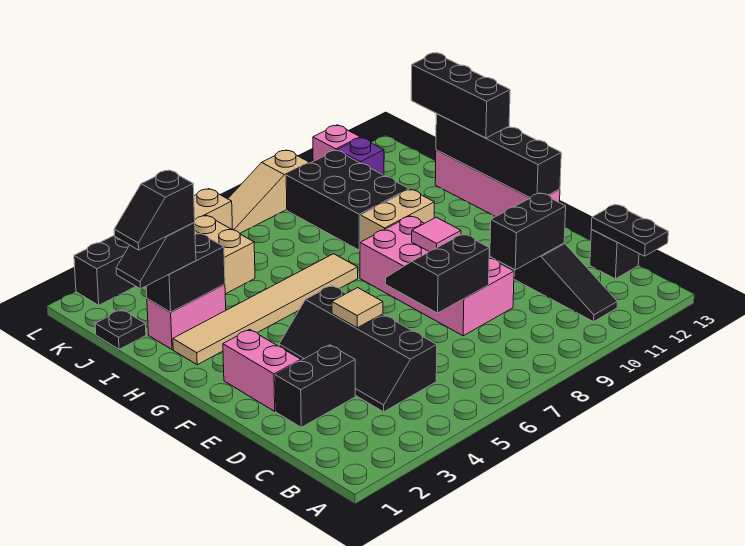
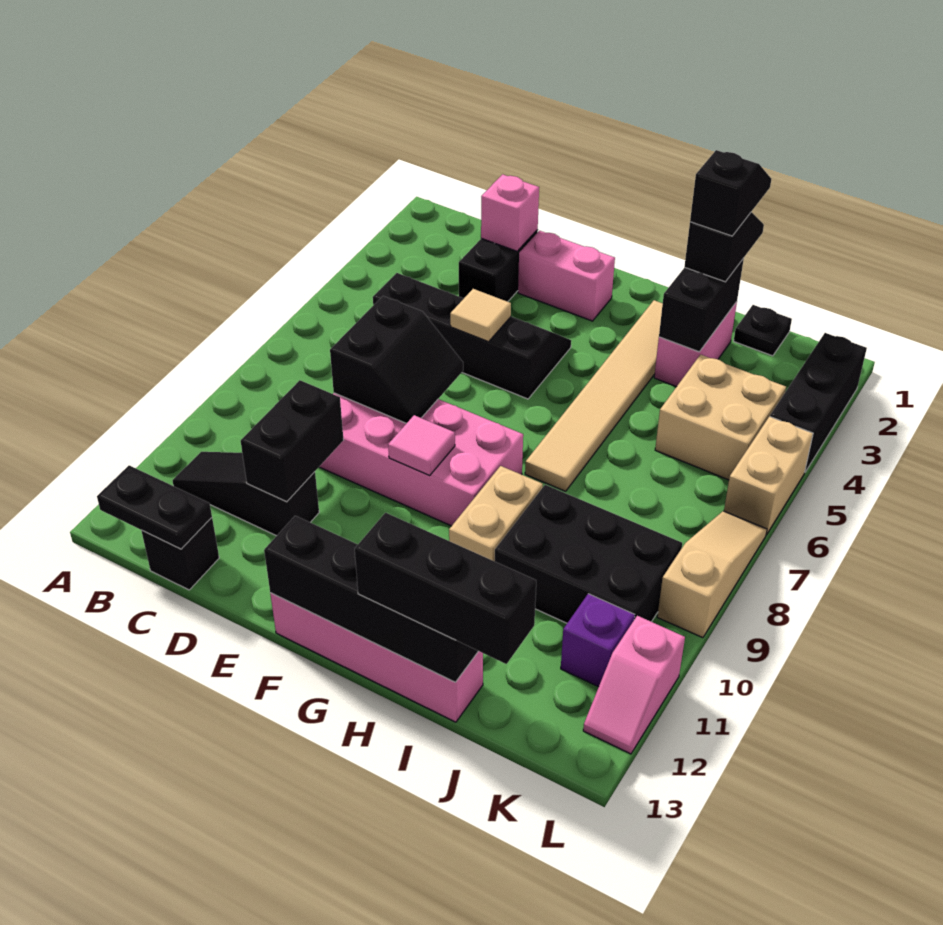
none -> pink brick D2 level 2

